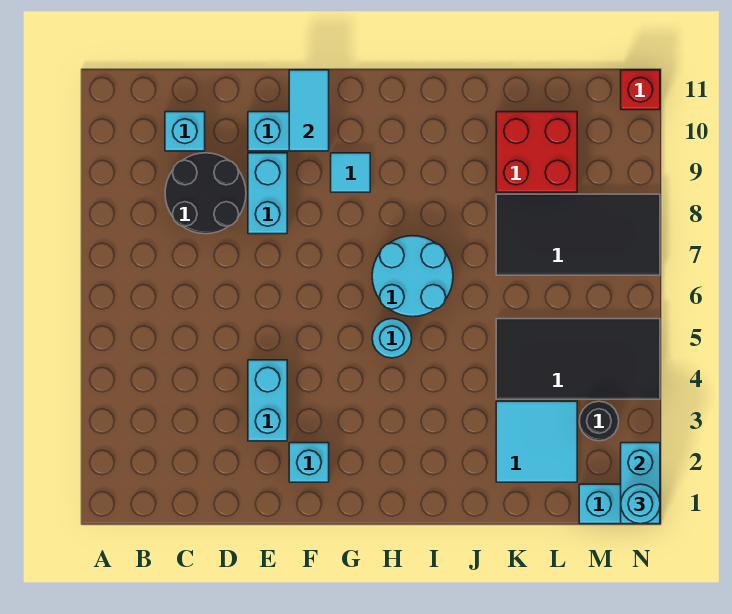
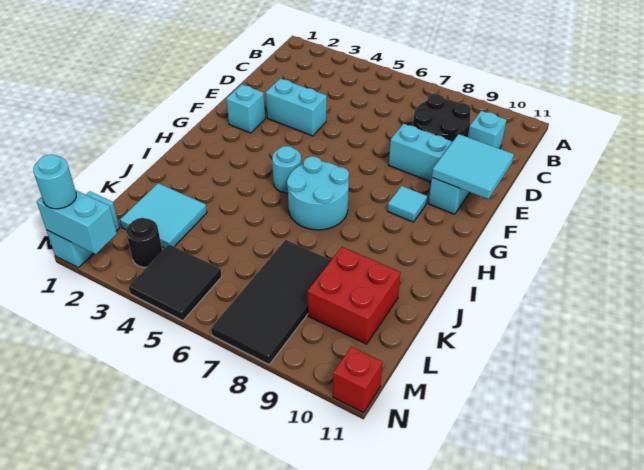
cyan tile F10:F11 level 2 -> cyan tile E10:F11 level 2
black tile K4:N5 level 1 -> black tile M4:N5 level 1

